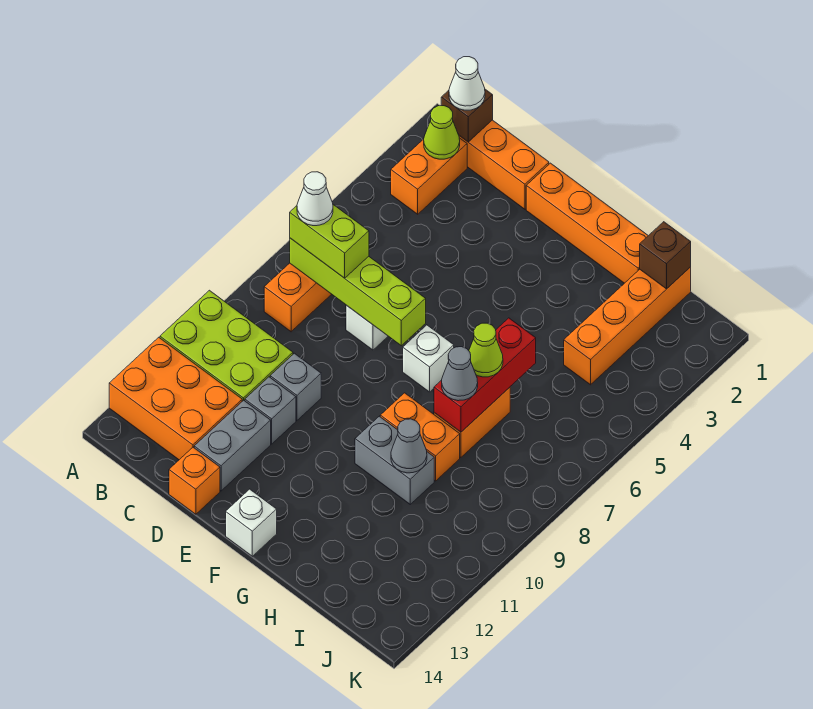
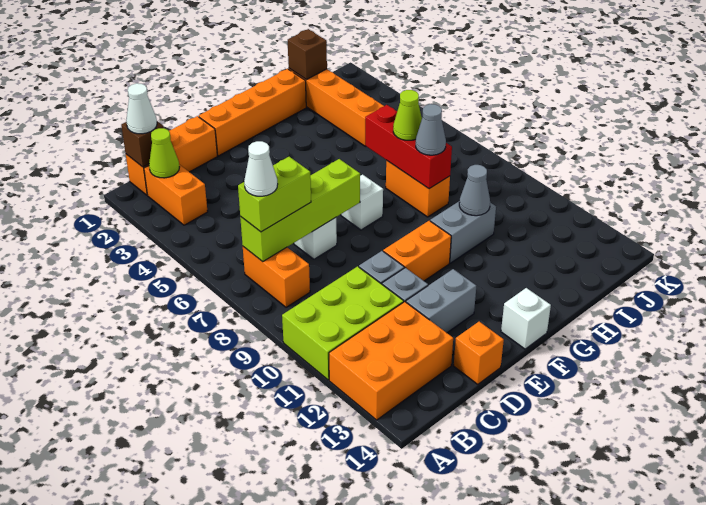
grey brick D12:D13 level 1 -> grey brick D12:E12 level 1
orange brick G9:H9 level 1 -> orange brick E10:F10 level 1

